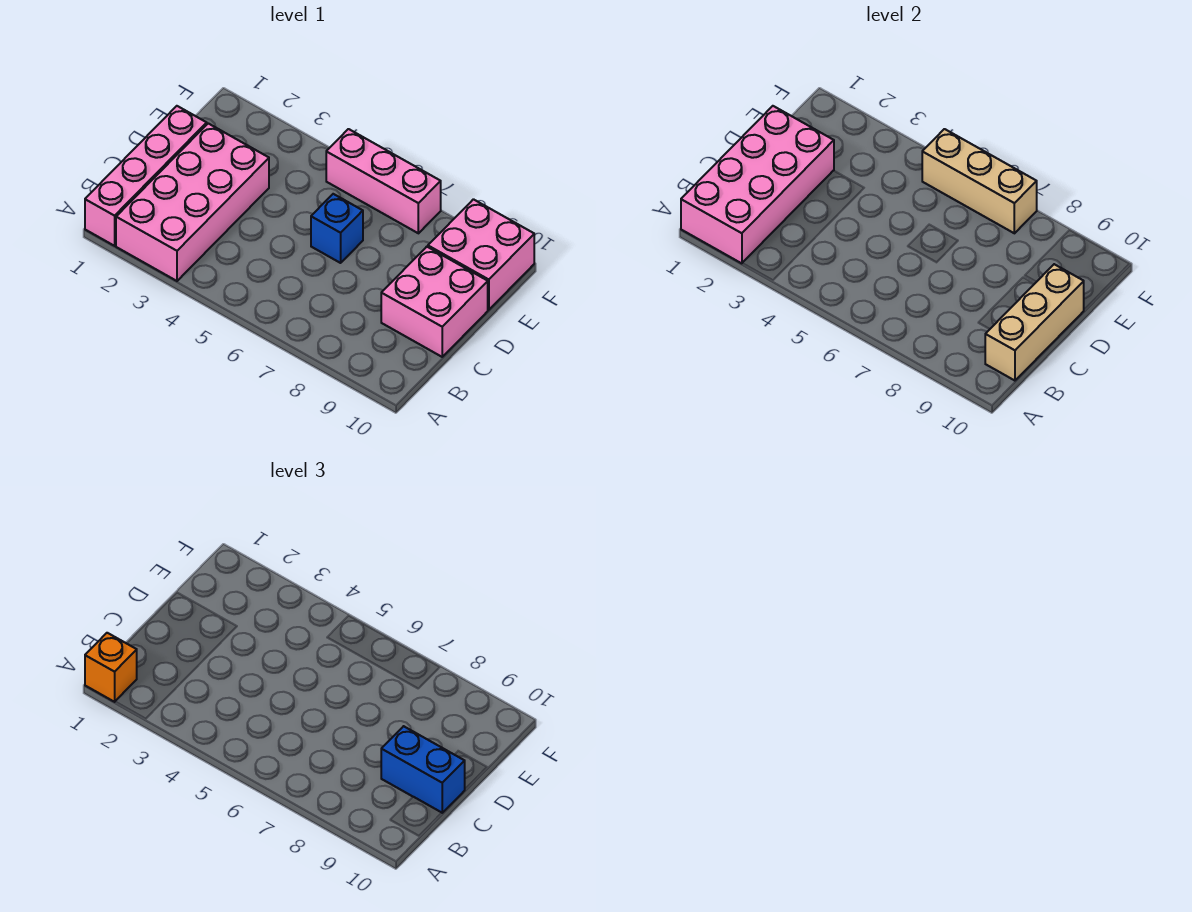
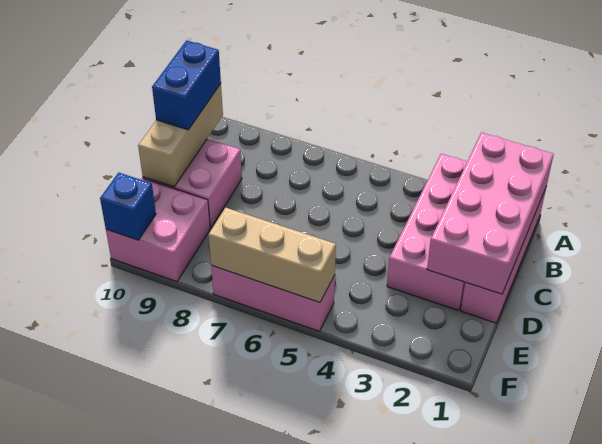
orange brick A1 level 3 -> none
blue brick C9:C10 level 3 -> blue brick B10:C10 level 3
blue brick D6 level 1 -> blue brick F10 level 2

